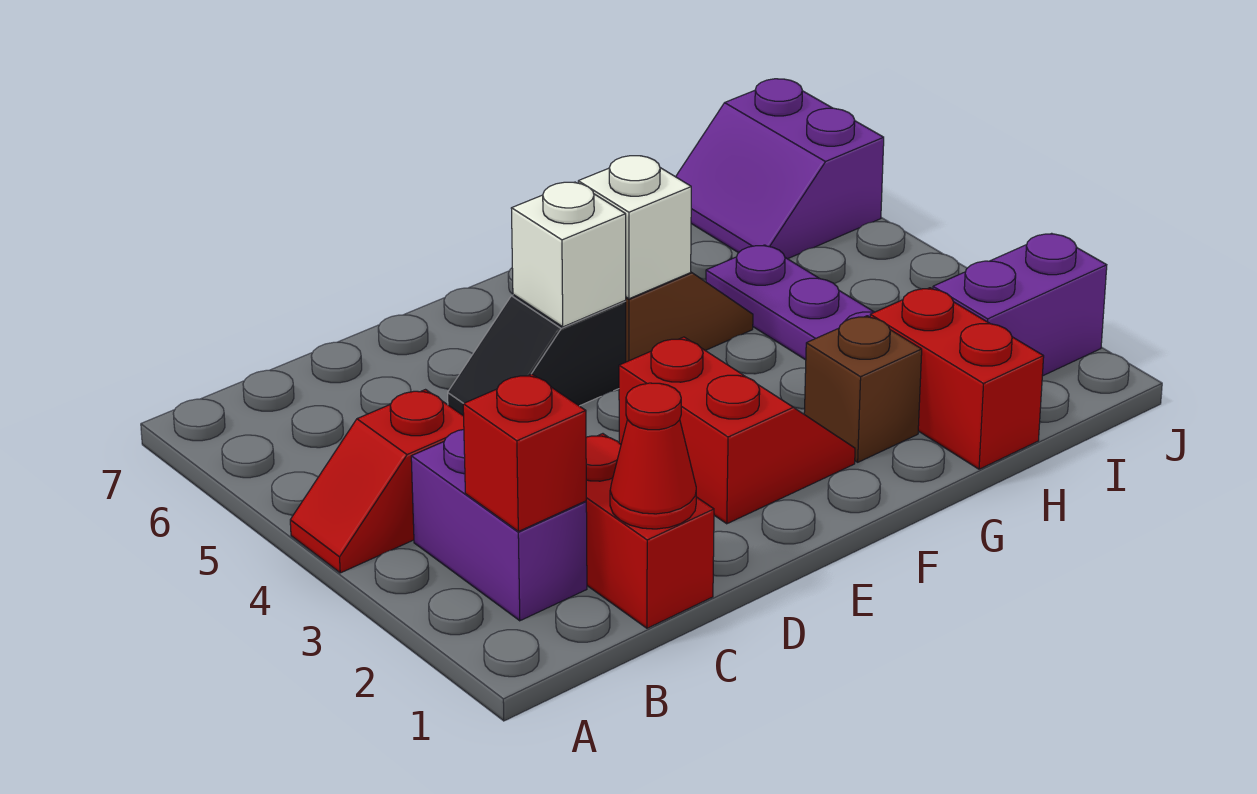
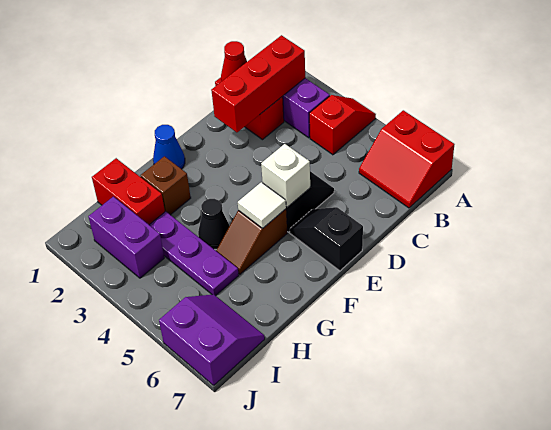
red brick B2 level 2 -> red brick B2:D2 level 2
red slope E2:F3 level 1 top E -> red slope A6:B7 level 1 top A
none -> black slope E6:E7 level 1 top 7
none -> blue cone F1 level 1
white brick F5 level 2 -> white tile F5 level 2
none -> black cone G4 level 1
purple brick I2:J2 level 1 -> purple brick I2:I3 level 1

